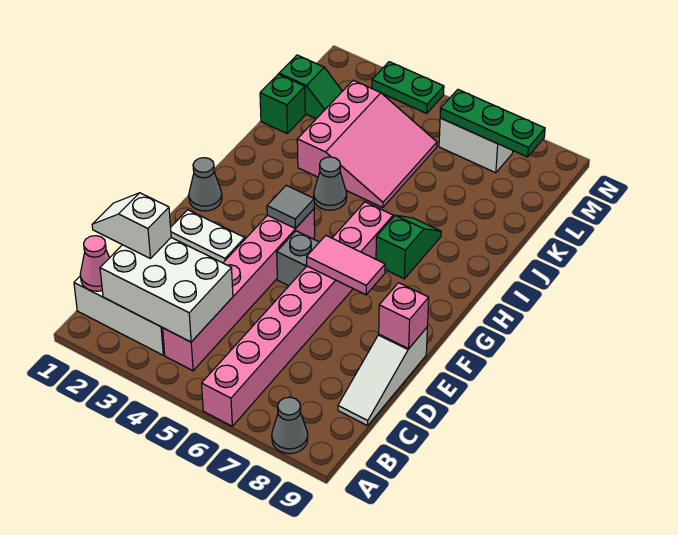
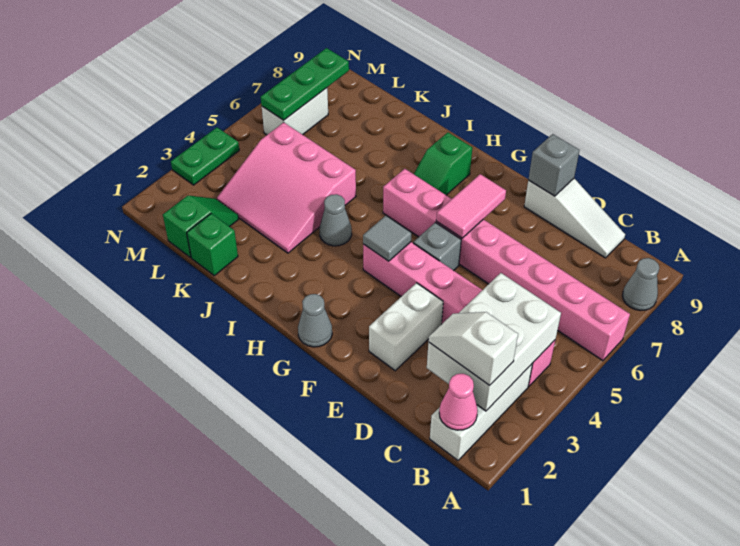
white slope C1:C2 level 3 top 2 -> white slope B2:C2 level 3 top B
pink brick E9 level 2 -> grey brick E9 level 2
green slope H7:I7 level 1 top H -> green slope H7:H8 level 1 top 8
pink slope J3:L5 level 1 top 3 -> pink slope J3:L5 level 1 top 5

